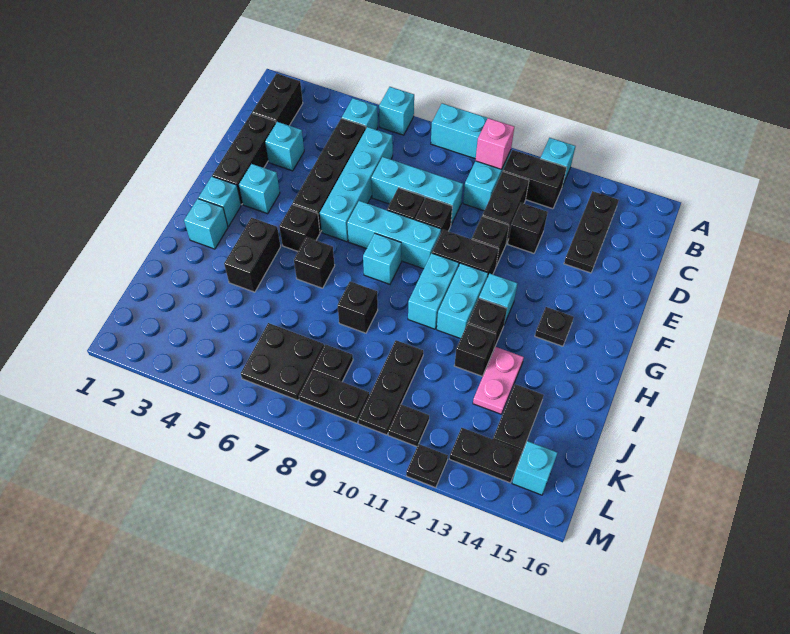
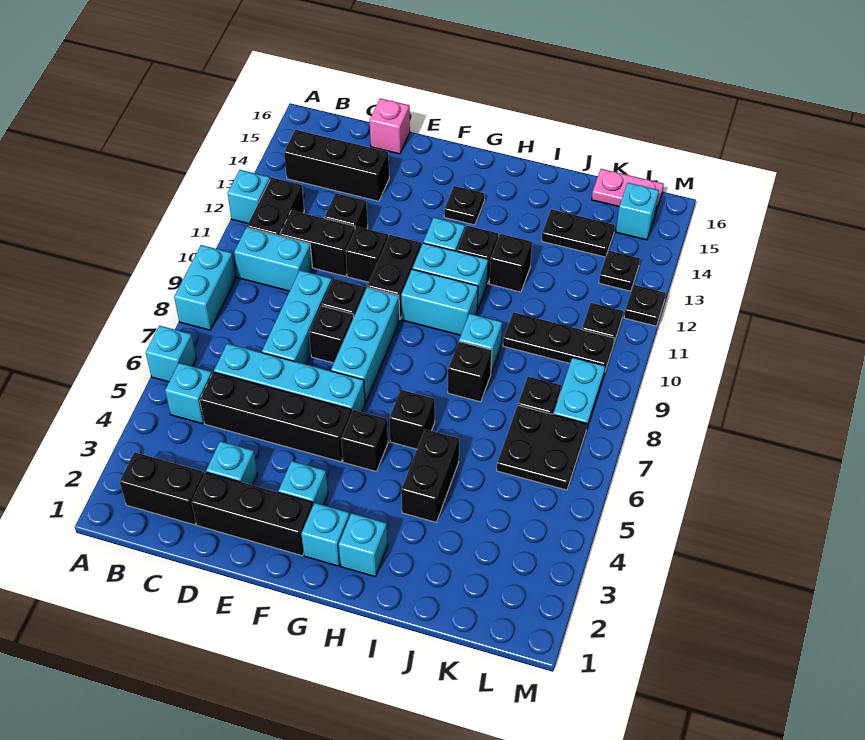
pink brick B10 level 2 -> pink brick D16 level 1
black plate B14:D14 level 1 -> black brick B14:D14 level 1
cyan brick G8 level 1 -> cyan brick I9 level 1
black brick H4:I4 level 1 -> black brick I4:I5 level 1
pink plate I13:J13 level 1 -> pink plate K16:L16 level 1
black plate L8:L9 level 1 -> cyan plate L8:L9 level 1
black plate L13:L14 level 1 -> black plate L13 level 1

